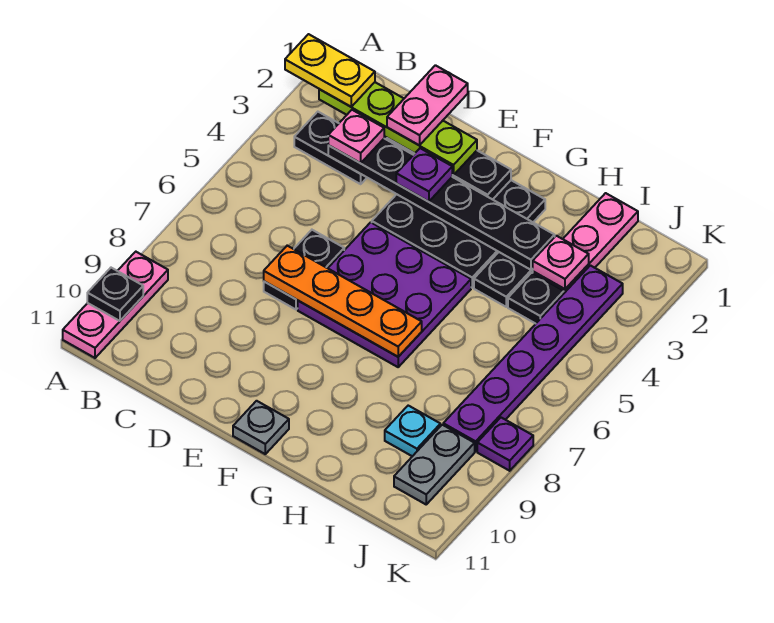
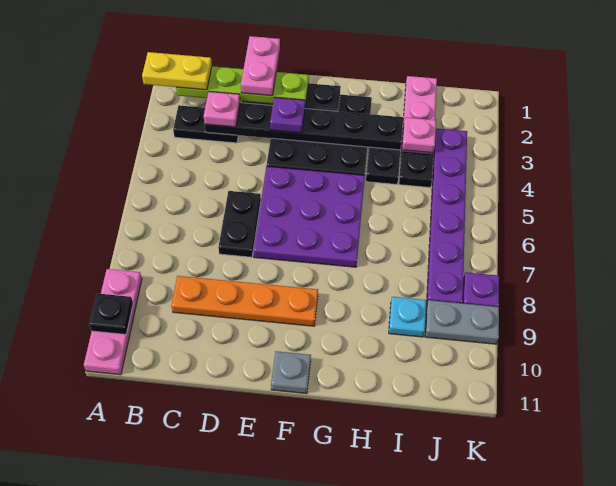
orange plate D7:G7 level 2 -> orange plate C9:F9 level 1
grey plate J9:J10 level 1 -> grey plate J9:K9 level 1

